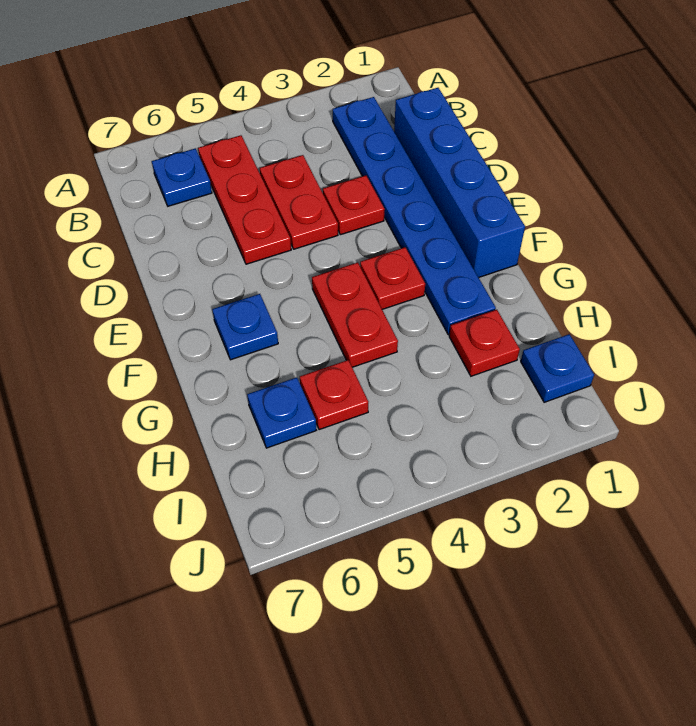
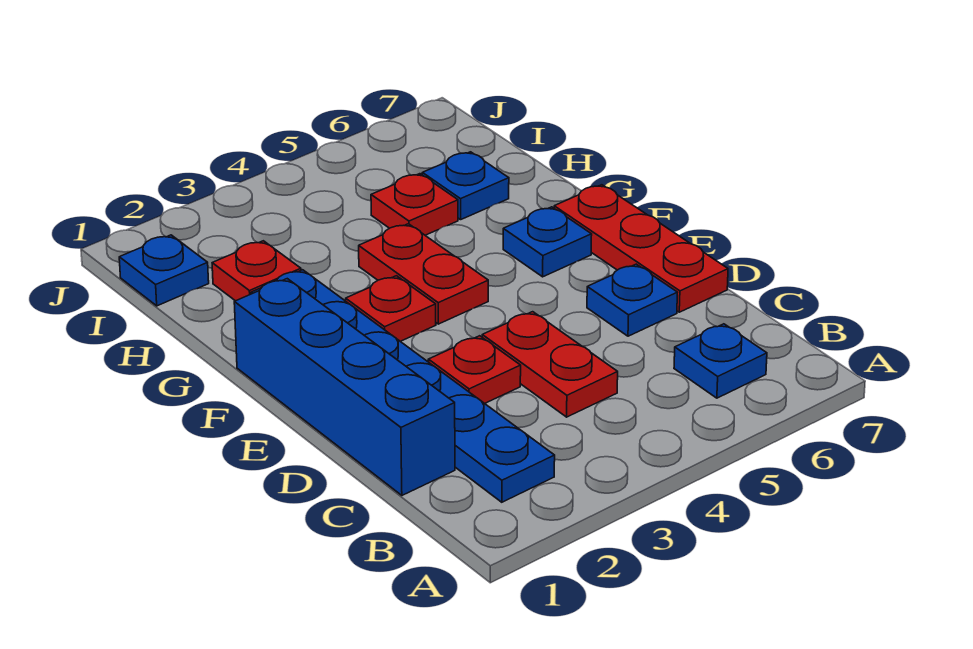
red plate B5:D5 level 1 -> red plate D7:F7 level 1
none -> blue plate D6 level 1

